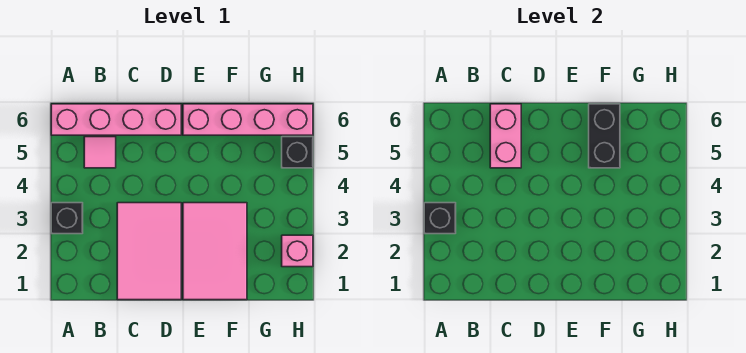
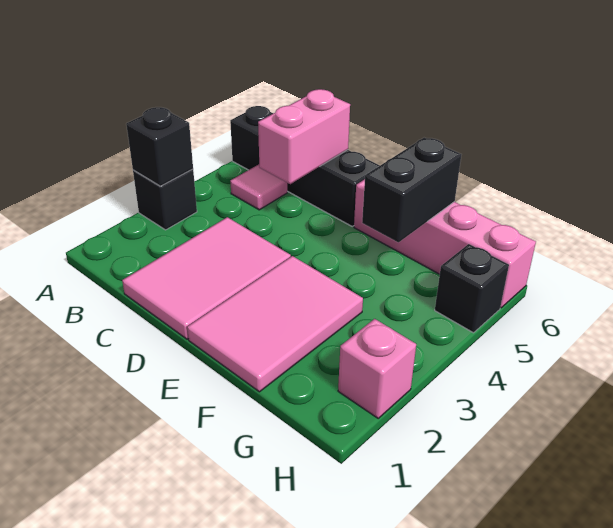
pink brick A6:D6 level 1 -> black brick A6:D6 level 1

